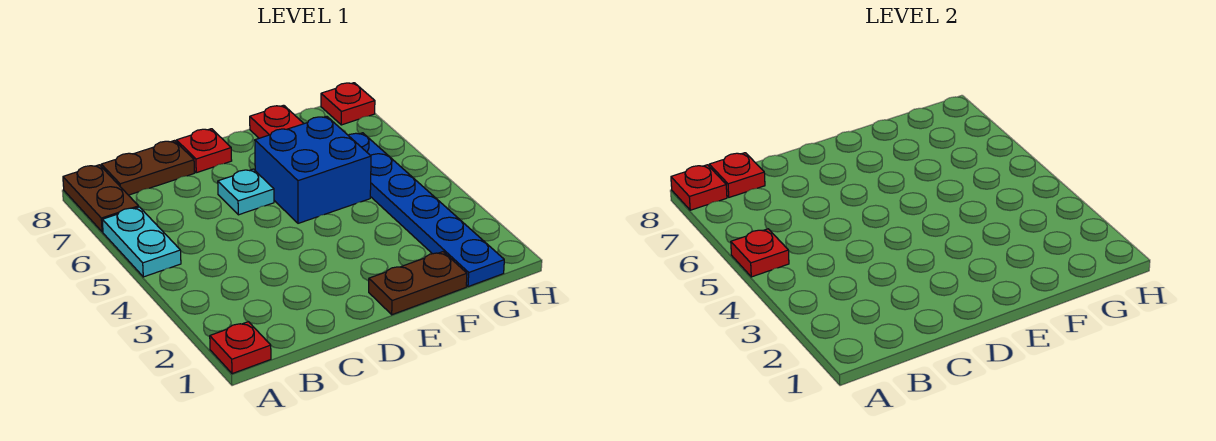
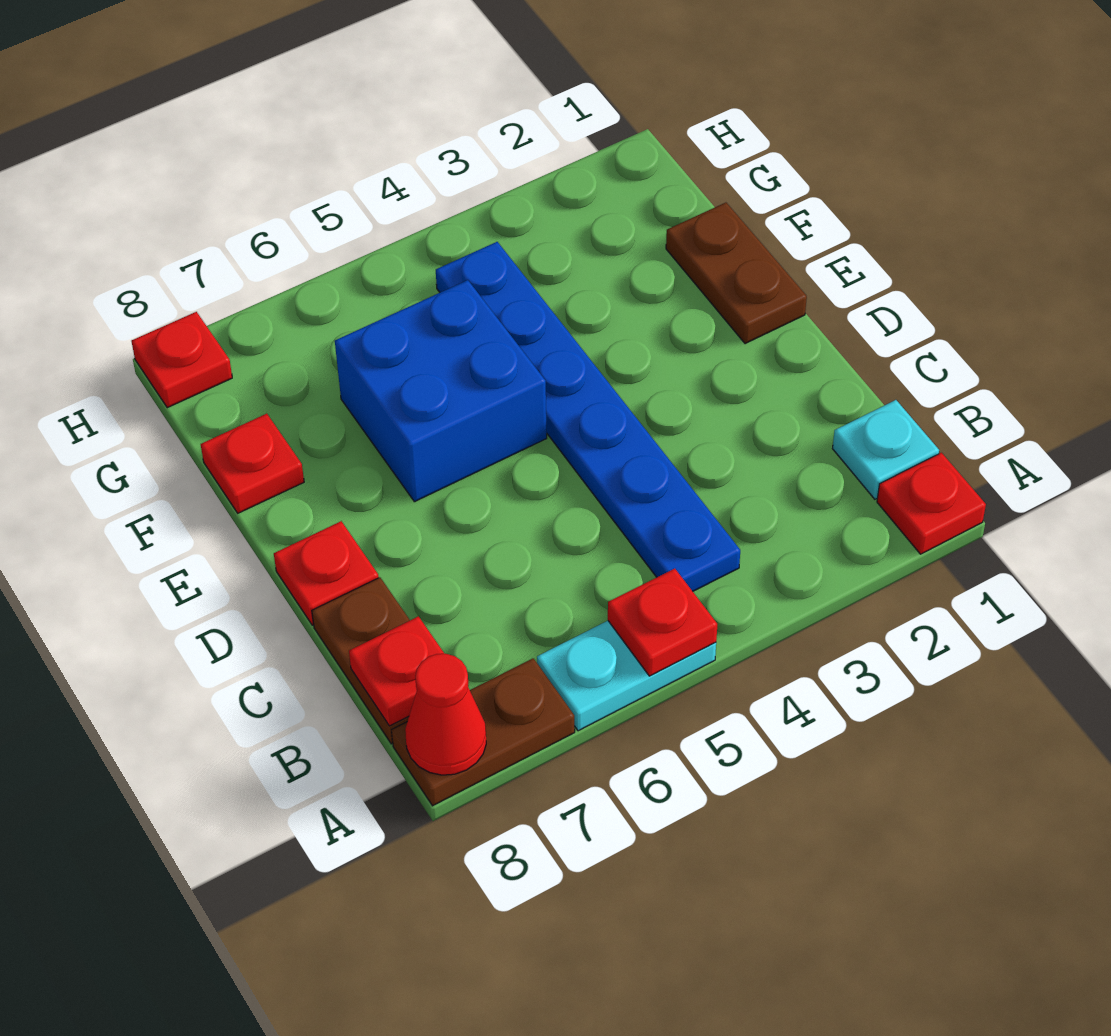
red plate A8 level 2 -> red cone A8 level 2
cyan plate D6 level 1 -> cyan plate B1 level 1
blue plate G1:G6 level 1 -> blue plate B4:G4 level 1

